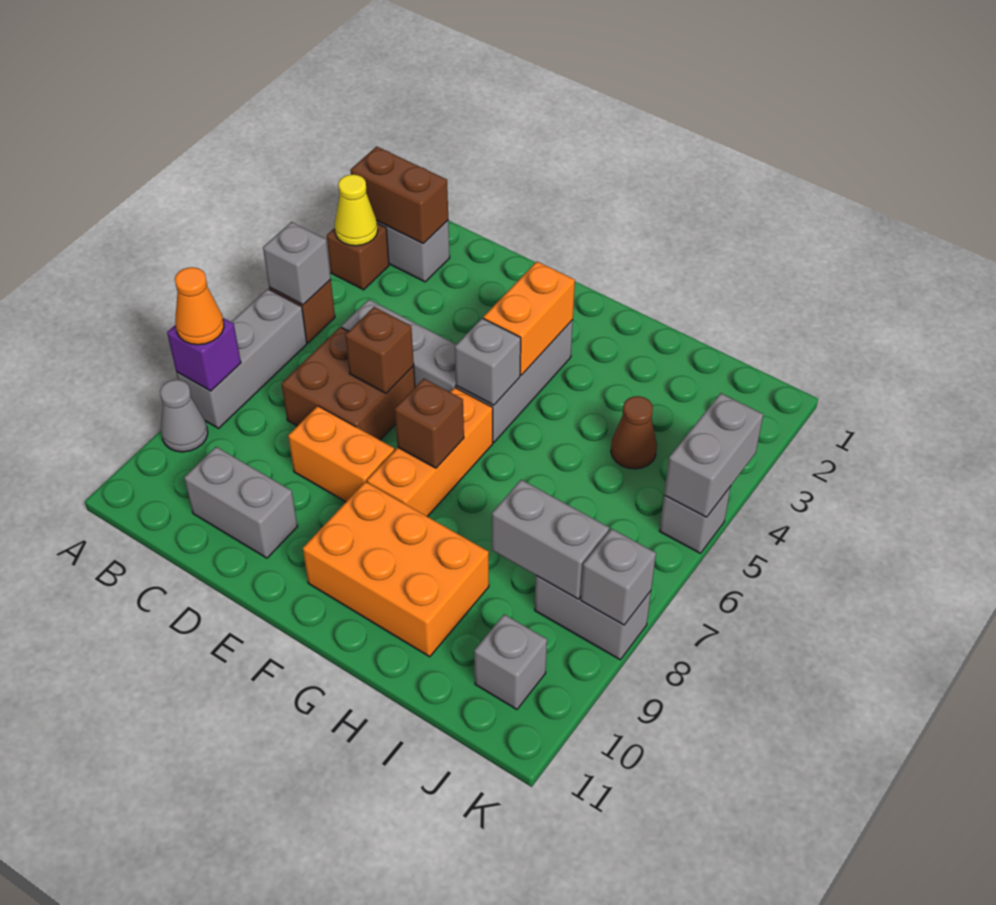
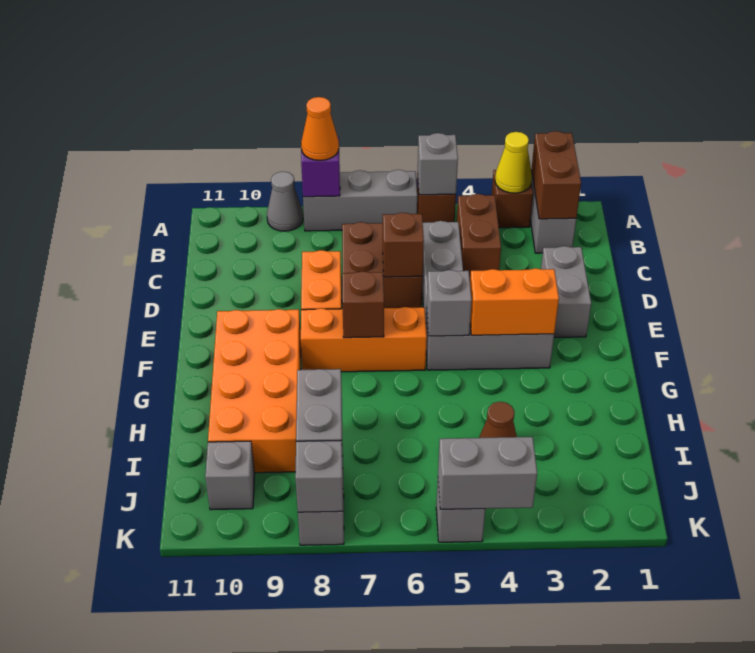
none -> brown brick B4:C4 level 1
grey brick C10:D10 level 1 -> grey brick D2:E2 level 1
orange brick F9:H10 level 1 -> orange brick F9:I10 level 1

